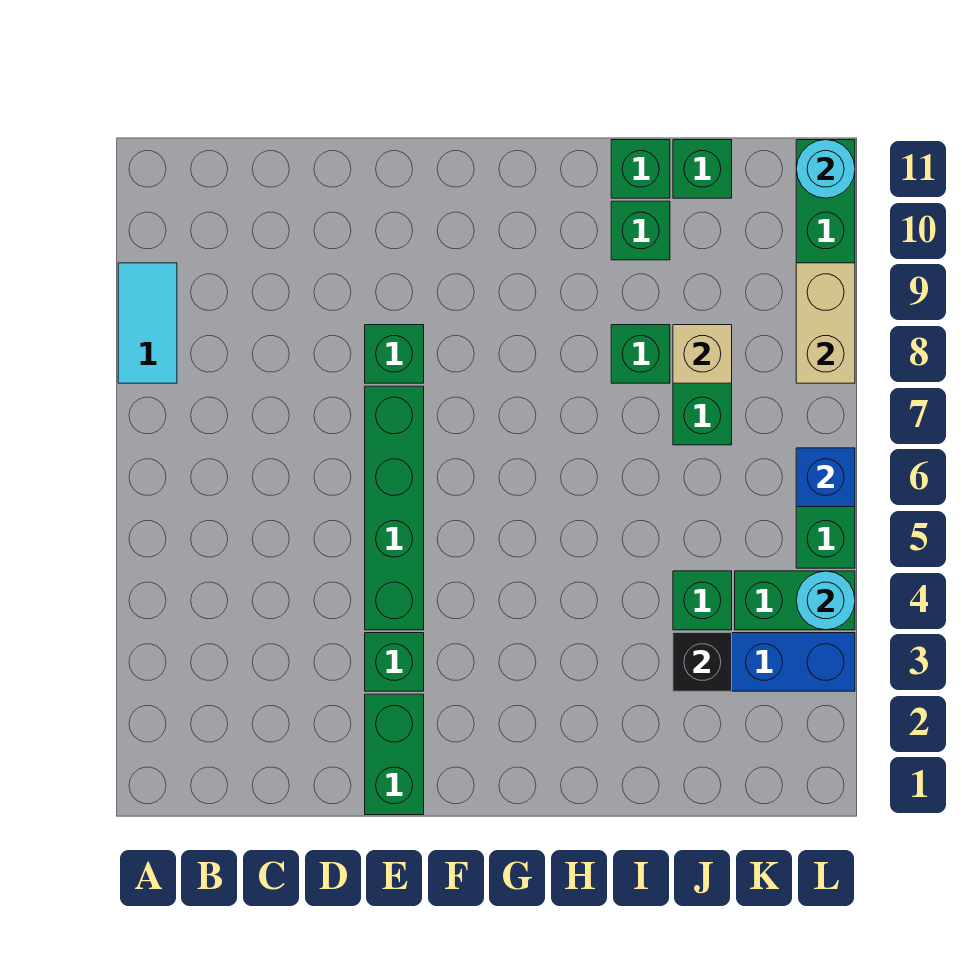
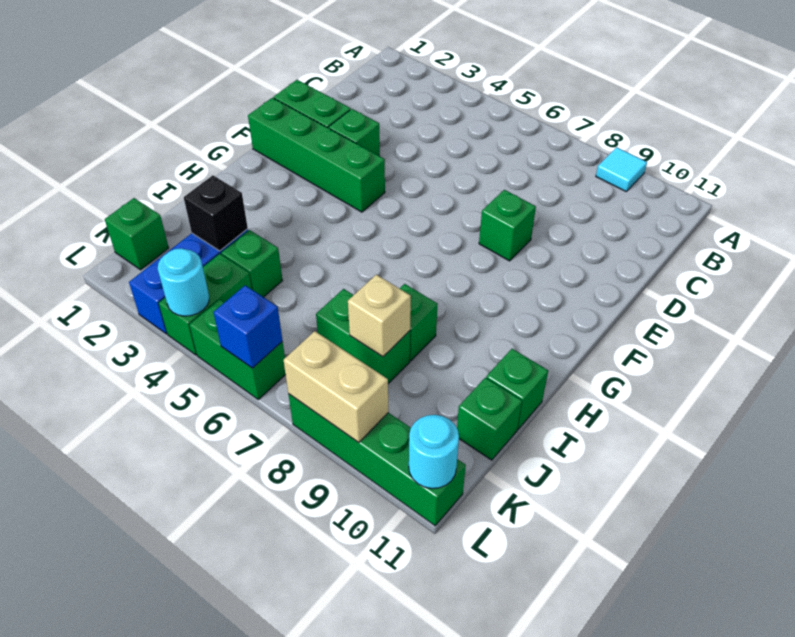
cyan tile A8:A9 level 1 -> cyan tile A9 level 1
green brick E4:E7 level 1 -> green brick F1:F4 level 1
green brick I10 level 1 -> green brick K1 level 1

